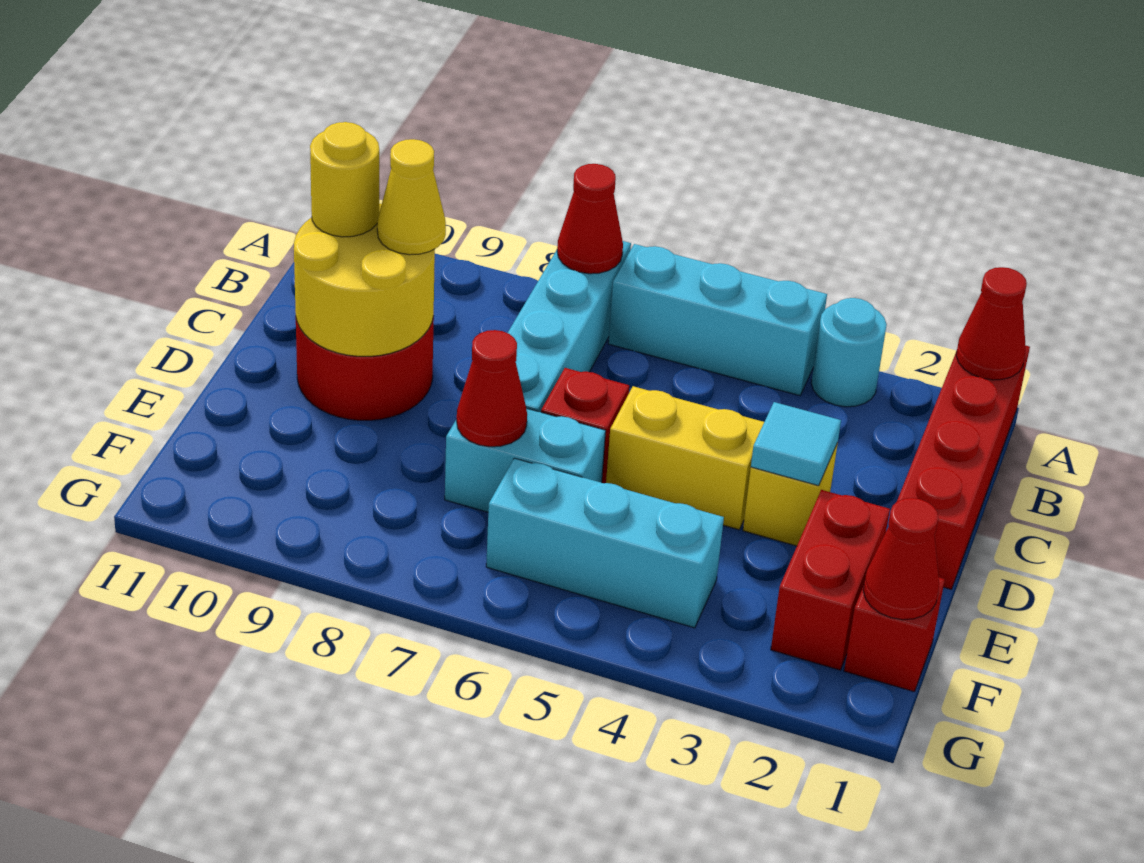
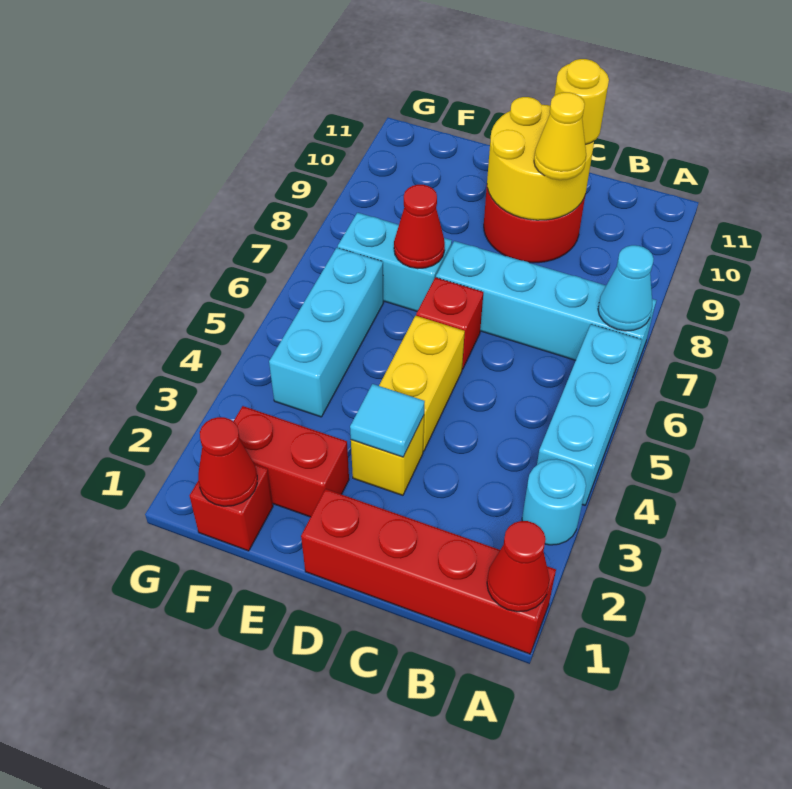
red cone A7 level 2 -> cyan cone A7 level 2
cyan brick E6:E7 level 1 -> cyan brick E7:F7 level 1

